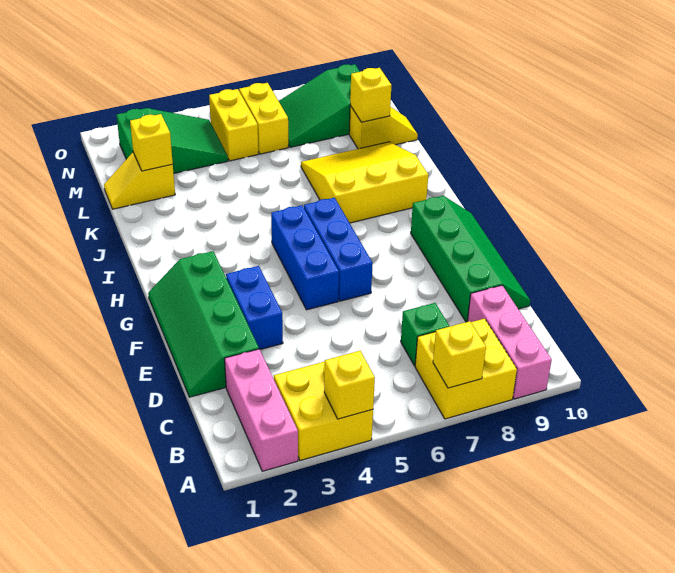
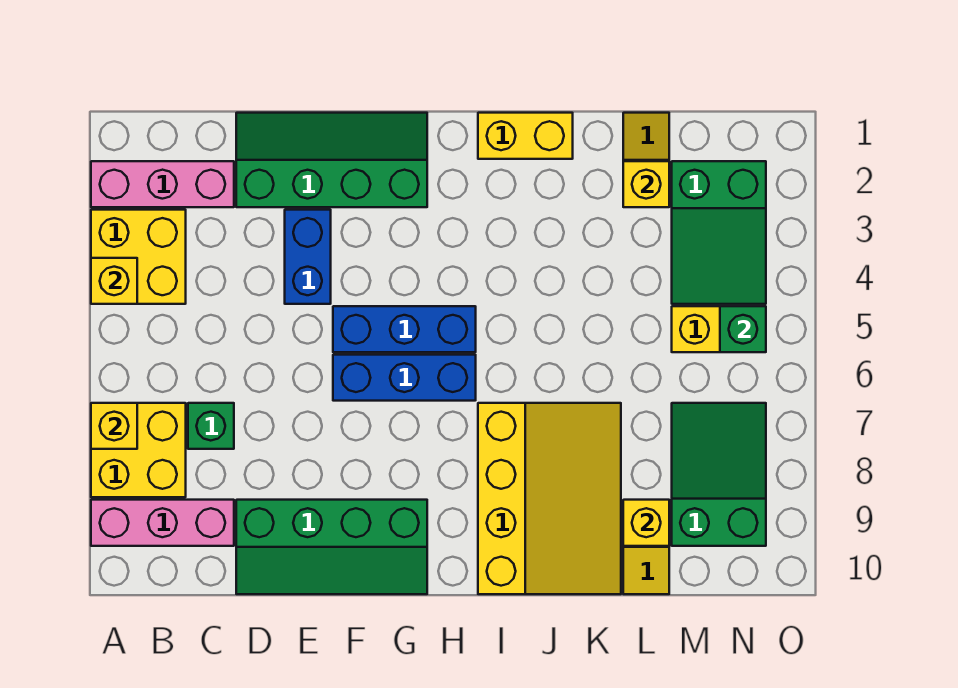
blue brick E3:F3 level 1 -> blue brick E3:E4 level 1
yellow slope I7:K9 level 1 top I -> yellow slope I7:K10 level 1 top I
yellow brick M6:N6 level 1 -> yellow brick I1:J1 level 1
none -> green brick N5 level 2

